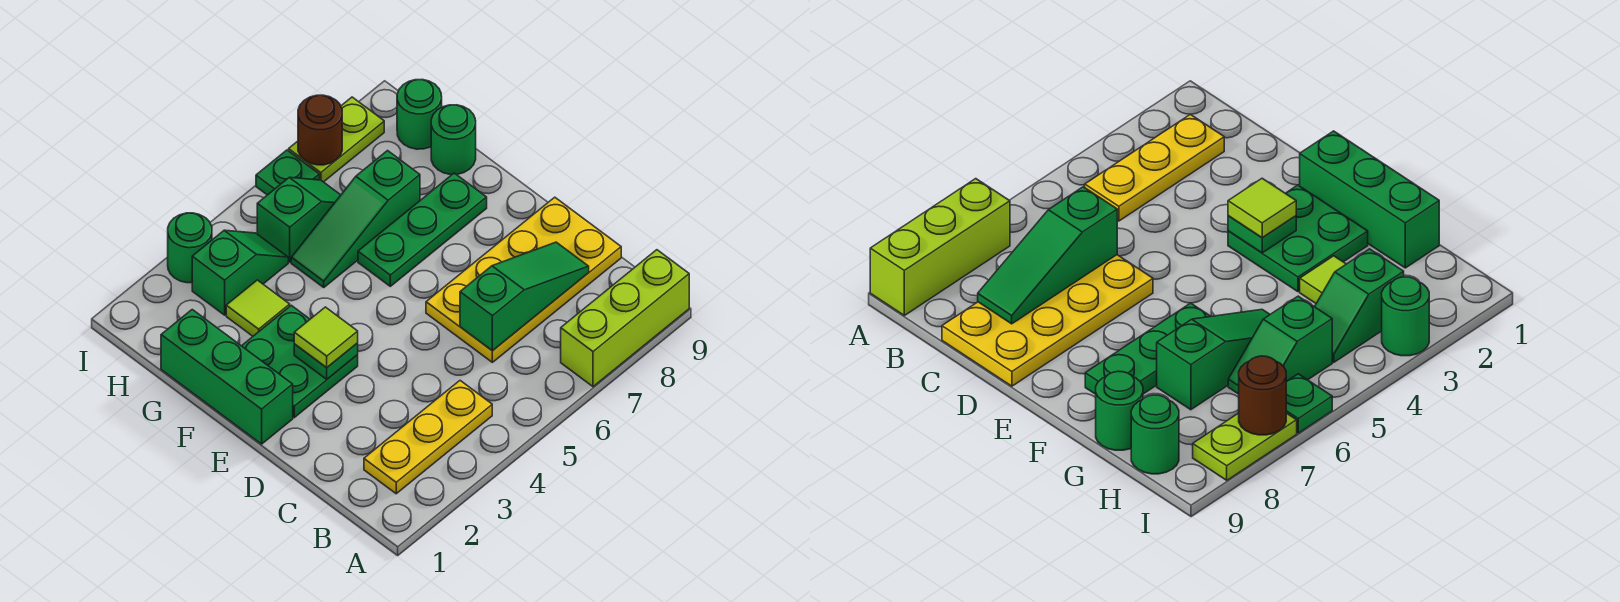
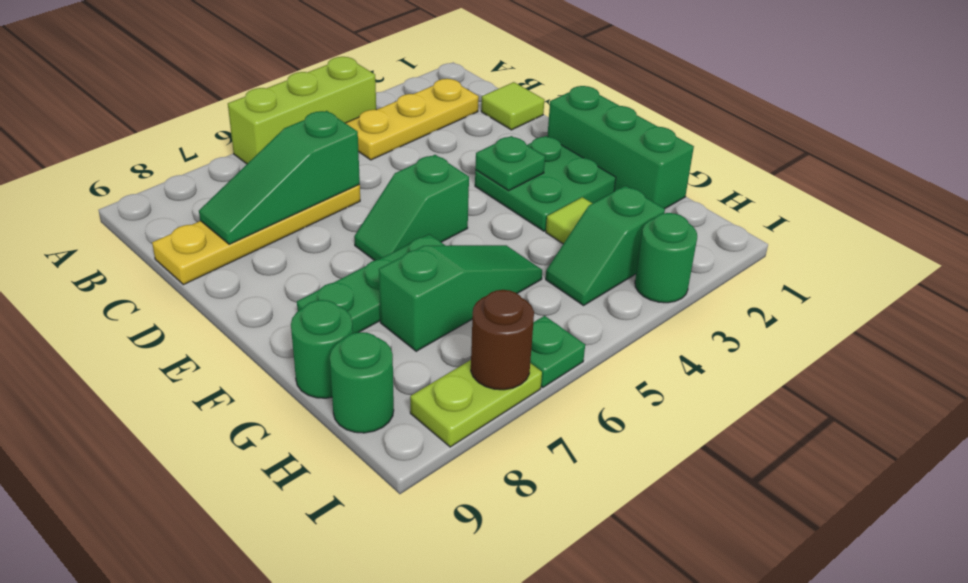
lime brick A7:A9 level 1 -> lime brick A4:A6 level 1
yellow plate C6:D9 level 1 -> yellow plate C6:C9 level 1
lime tile E3 level 3 -> lime tile C1 level 1
green slope H5:H6 level 1 top 5 -> green slope E5:E6 level 1 top 5

